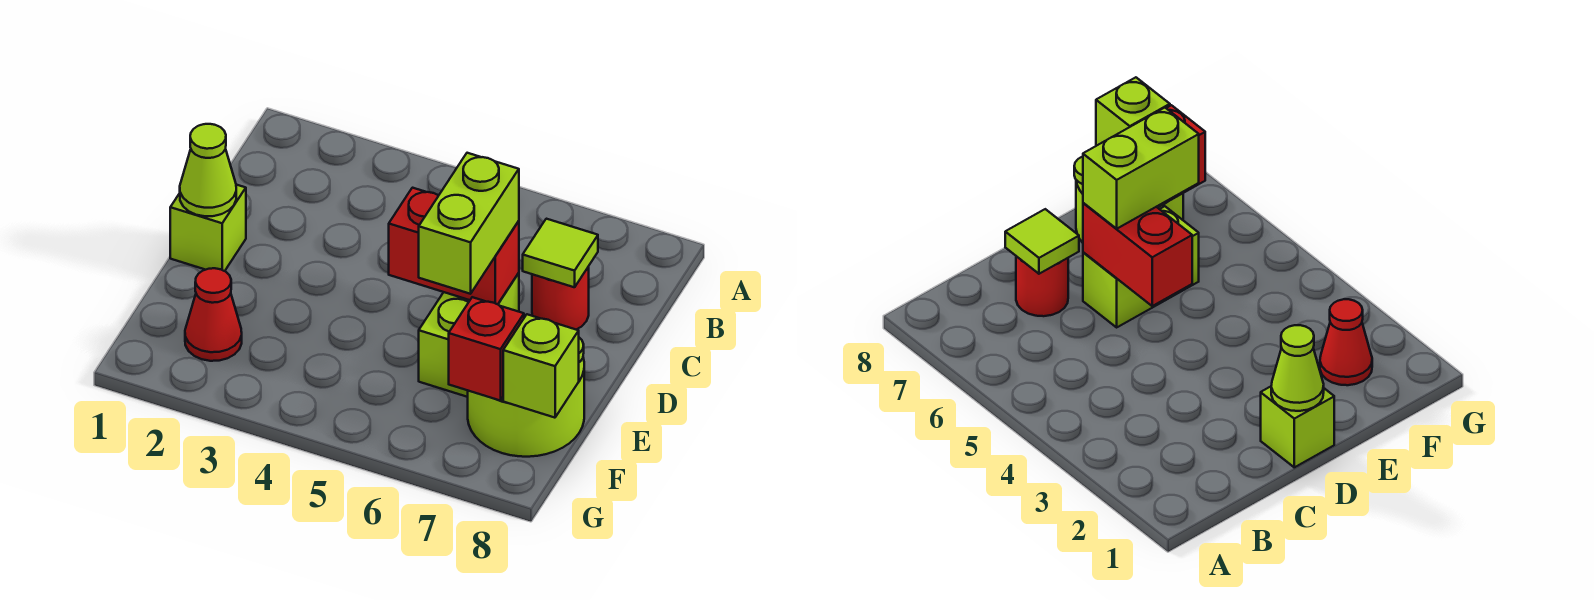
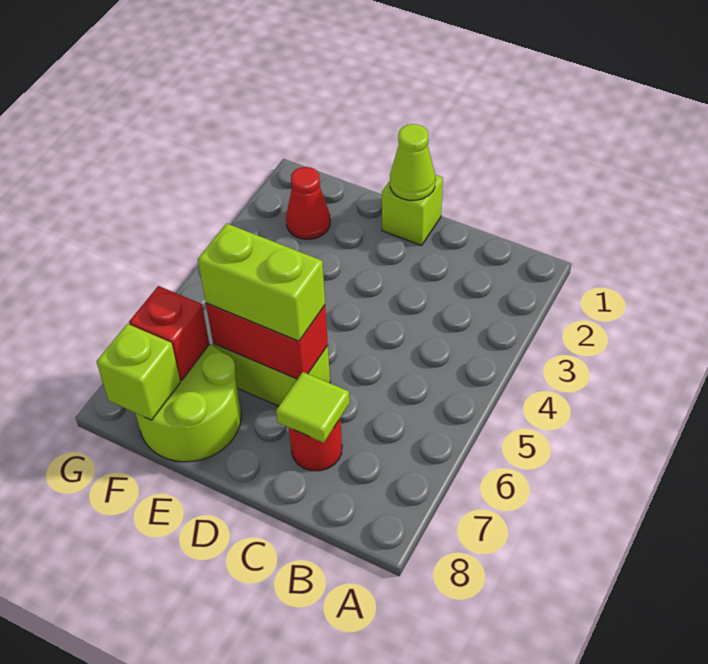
red brick D5:D6 level 2 -> red brick D6:E6 level 2

